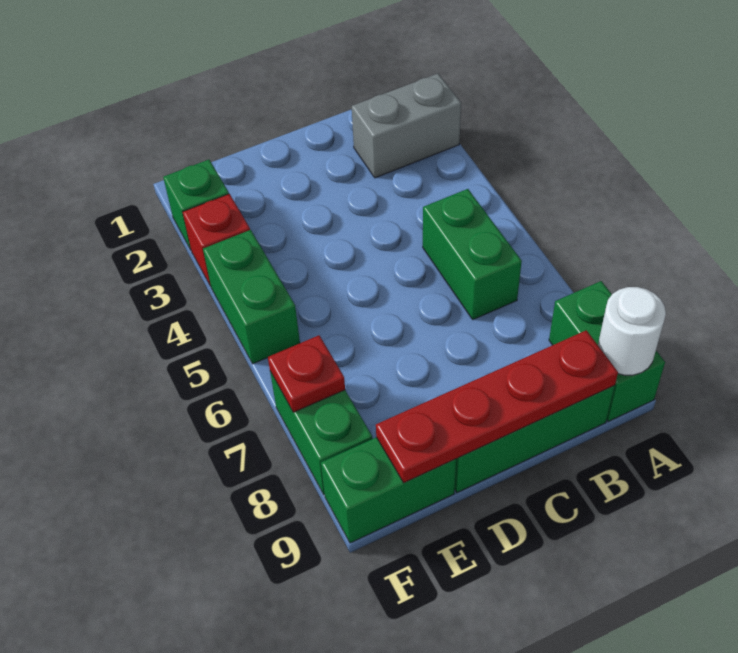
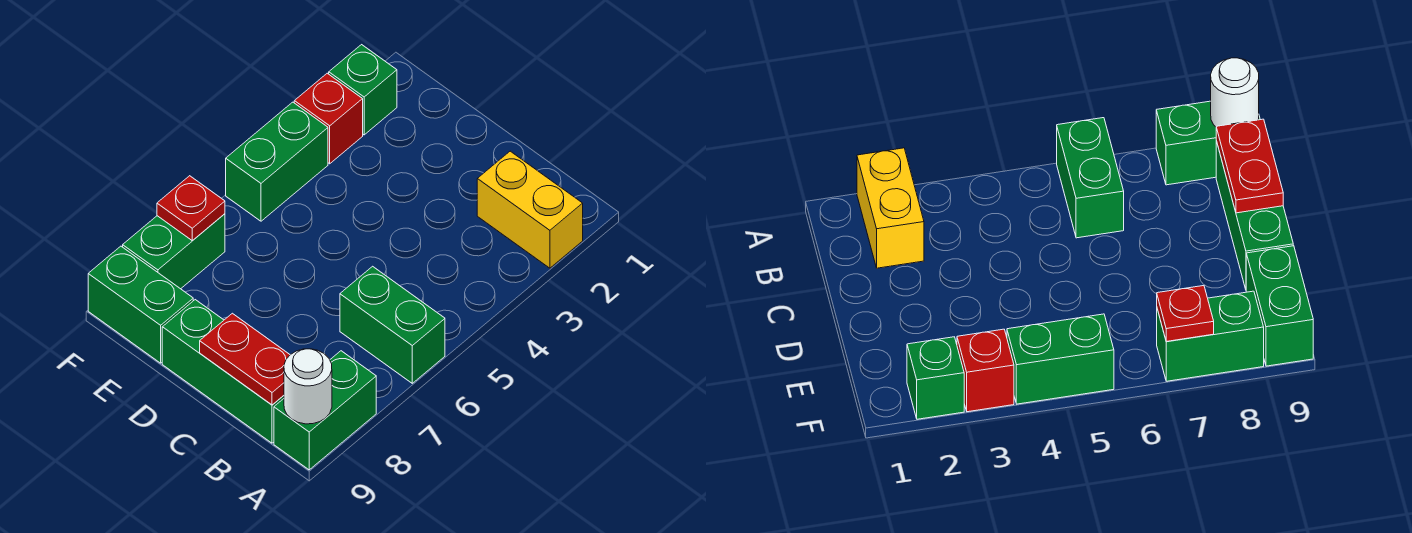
grey brick A2:B2 level 1 -> yellow brick A2:B2 level 1
green brick B5:B6 level 1 -> green brick A6:B6 level 1
red plate B9:E9 level 2 -> red plate B9:C9 level 2

